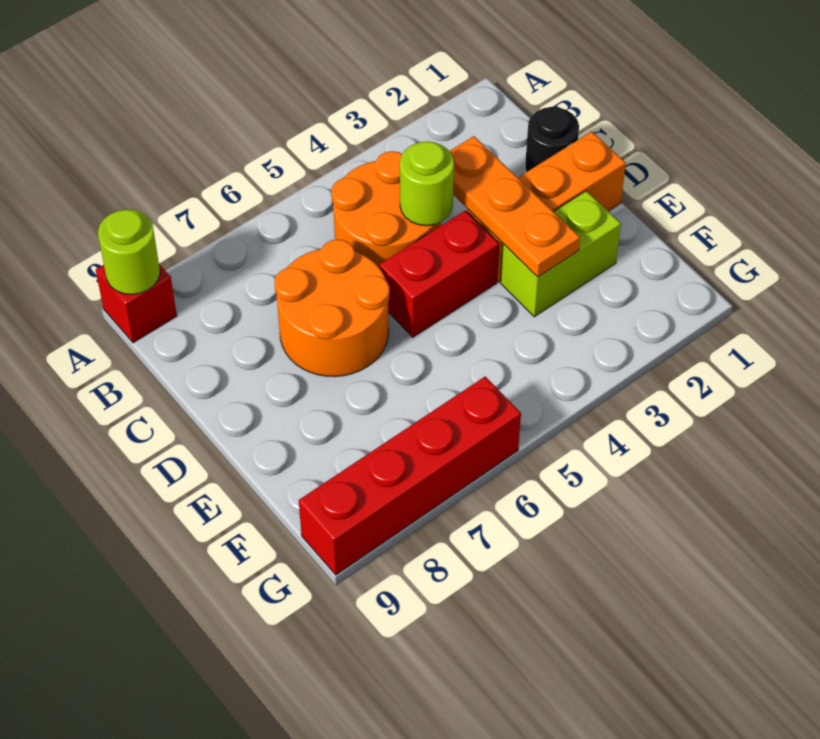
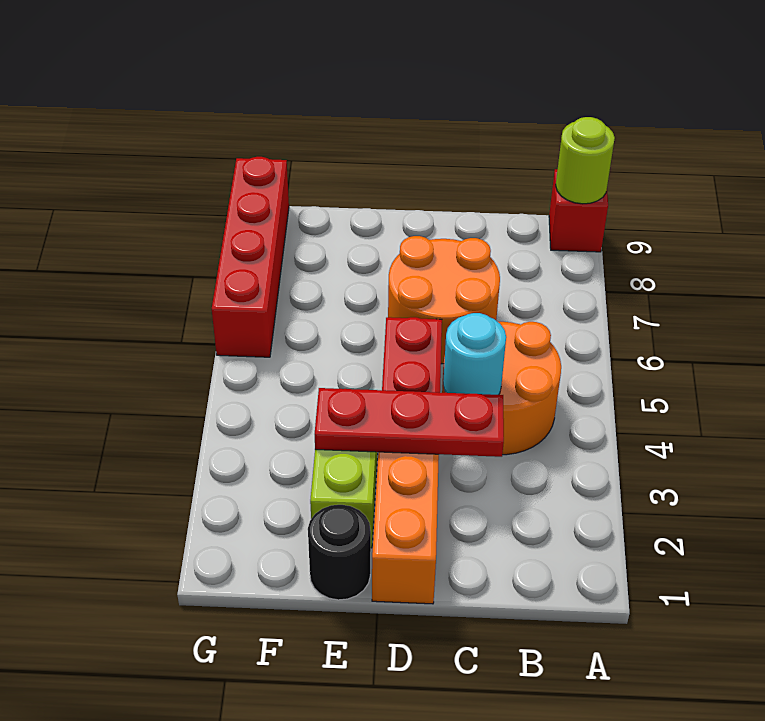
black round brick C1 level 1 -> black round brick E1 level 1
orange plate C3:E3 level 2 -> red plate C3:E3 level 2
lime round brick C4 level 2 -> cyan round brick C4 level 2

